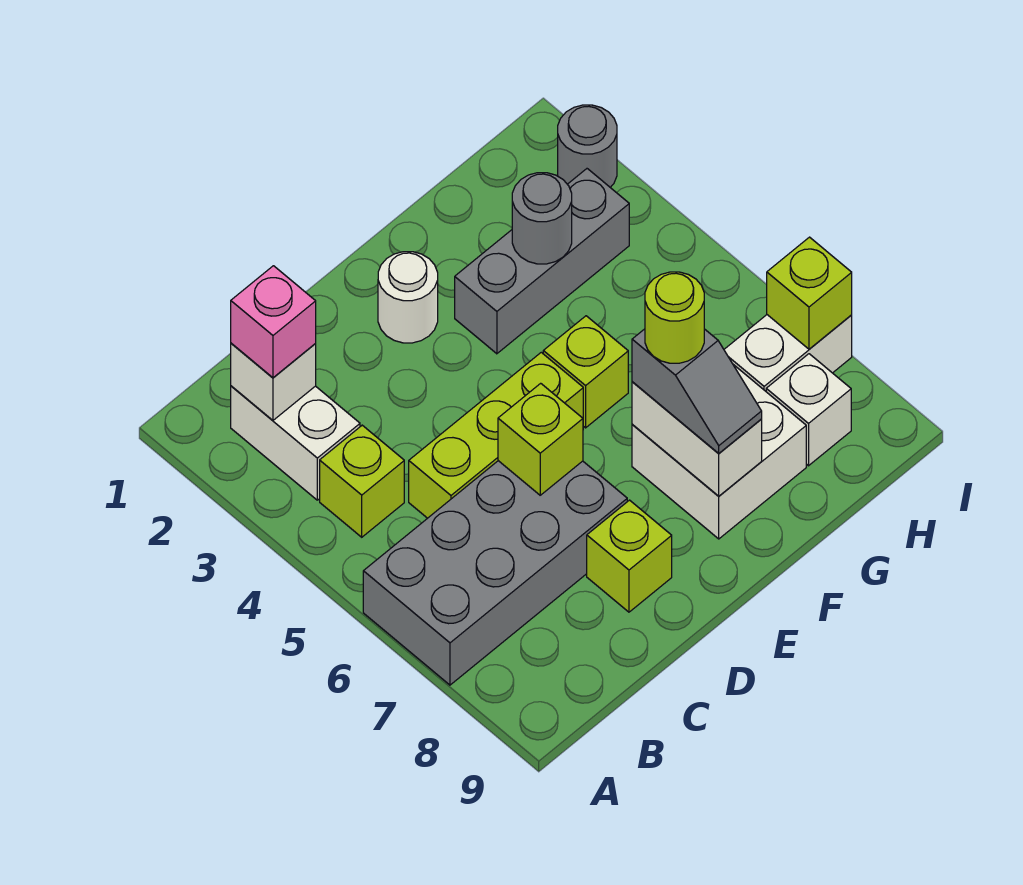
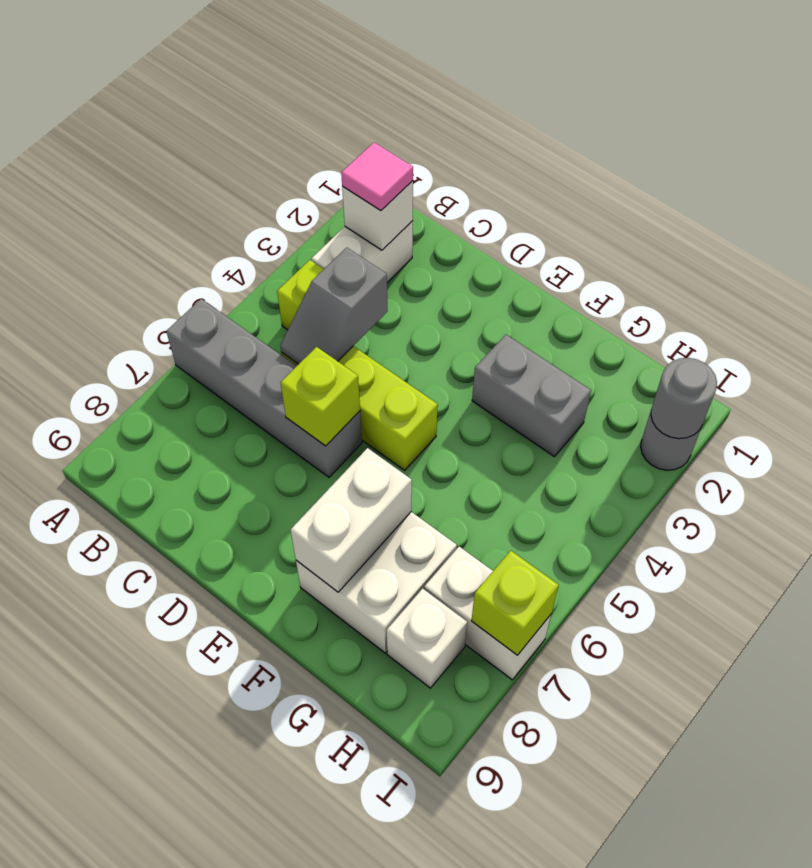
grey brick A6:D7 level 1 -> grey brick A6:D6 level 1
pink brick B2 level 3 -> pink tile B2 level 3
lime brick D8 level 1 -> none
white round brick E2 level 1 -> none
grey brick F3:H3 level 1 -> grey brick F3:G3 level 1
lime brick F5 level 1 -> none
grey slope F7:F8 level 3 top 7 -> grey slope C4:C5 level 2 top 4
lime round brick F7 level 4 -> none
grey round brick G3 level 2 -> grey round brick I2 level 2

